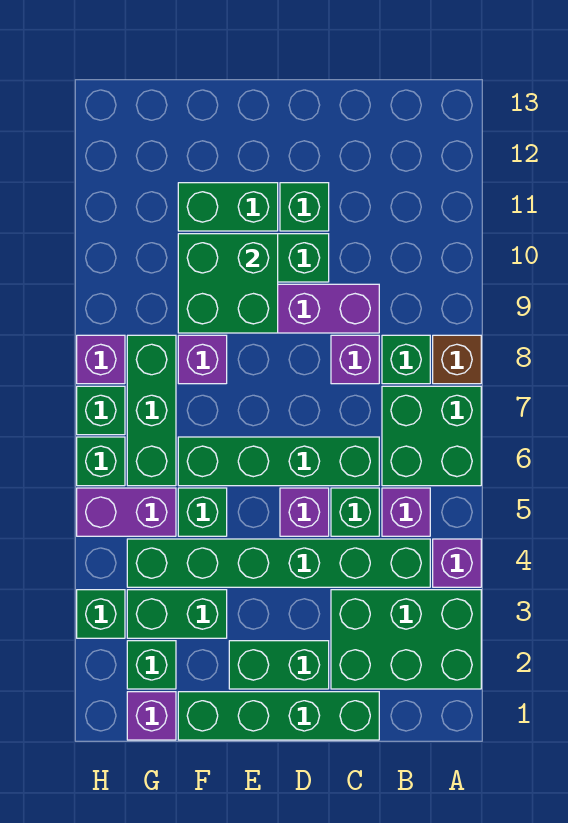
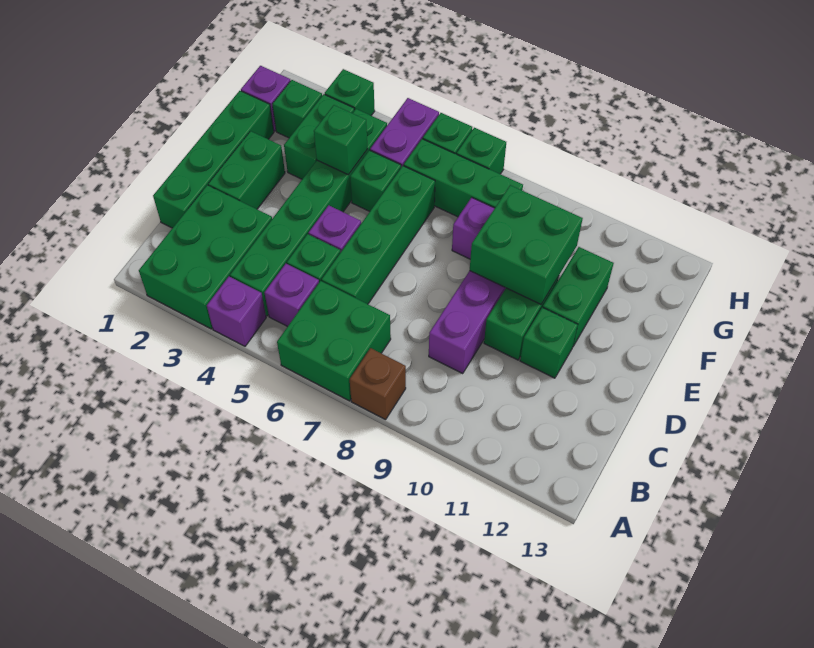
green brick B8 level 1 -> green brick F4 level 2
purple brick C8 level 1 -> none
purple brick H8 level 1 -> none

